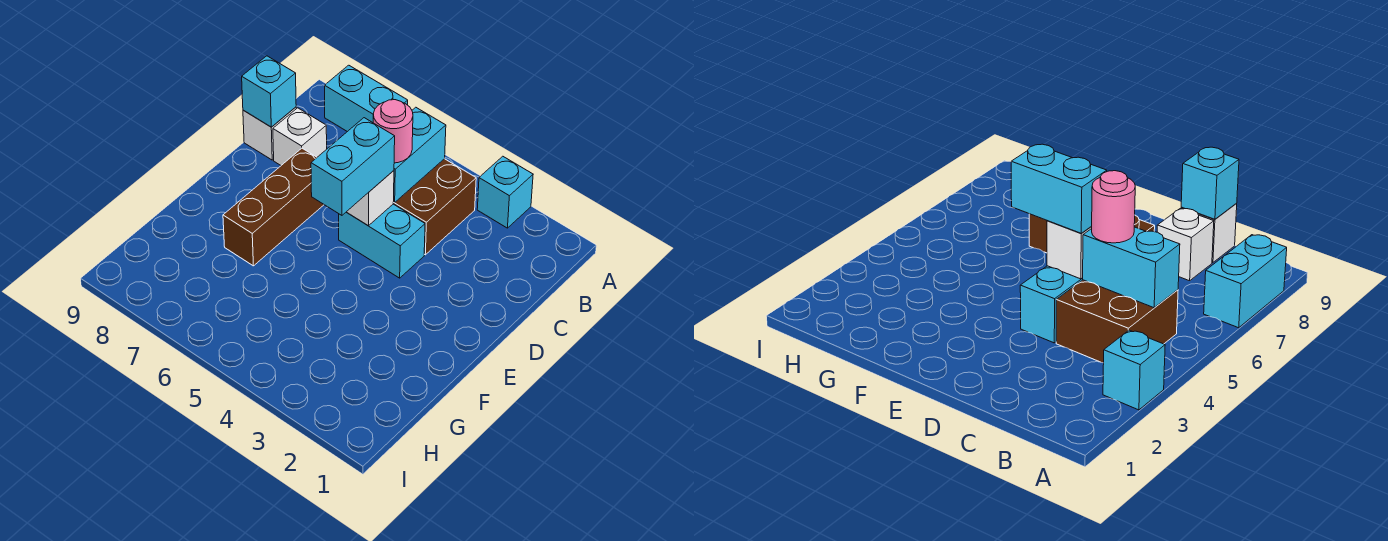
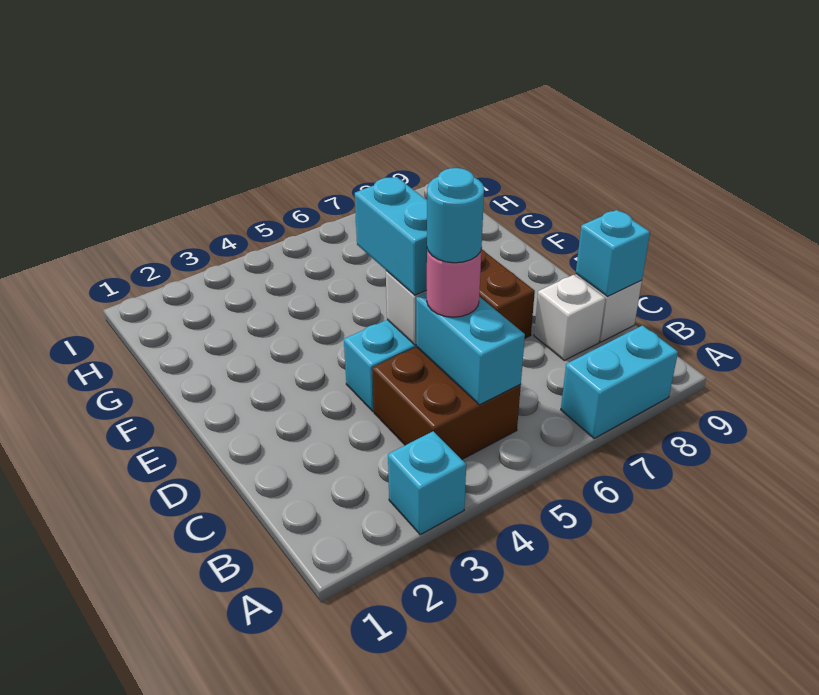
none -> cyan round brick C5 level 4

